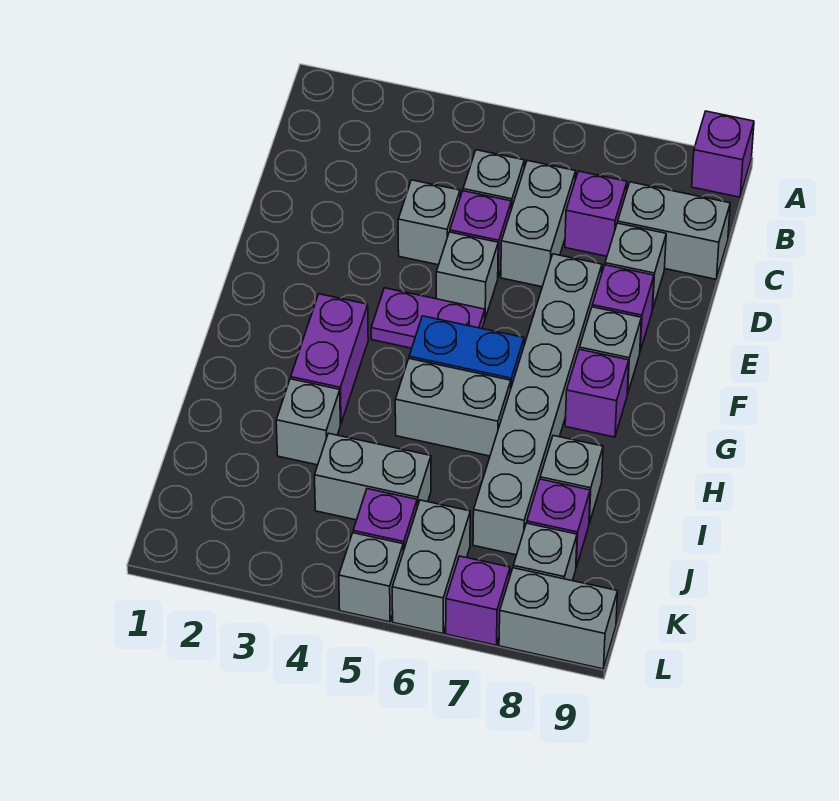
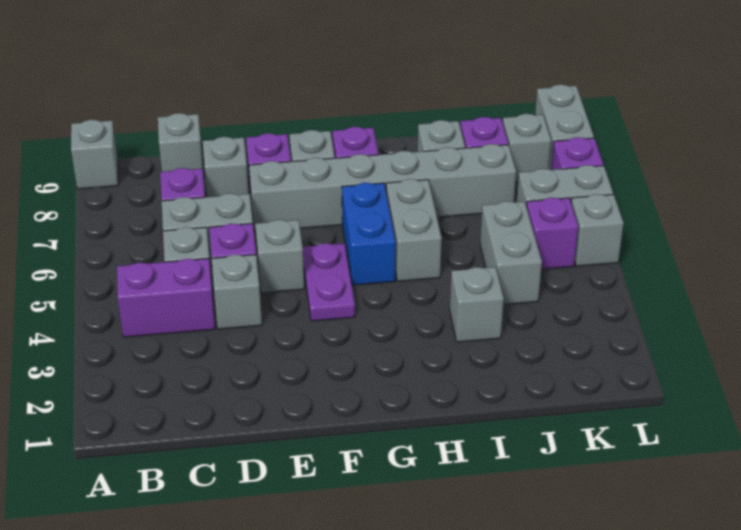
purple brick A9 level 1 -> grey brick A9 level 1
grey brick C8:C9 level 1 -> grey brick C9 level 1
purple brick G3:H3 level 1 -> purple brick B4:C4 level 1

